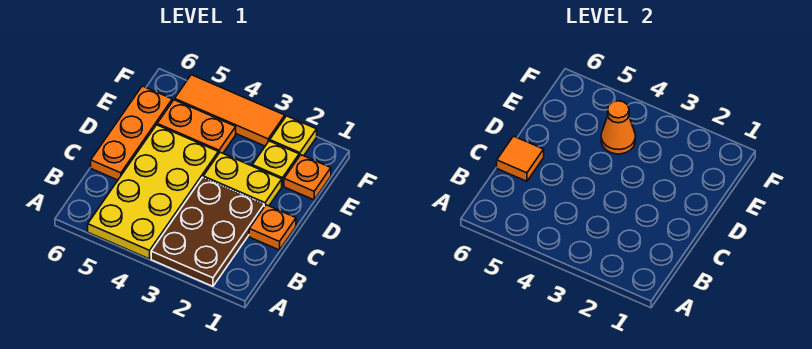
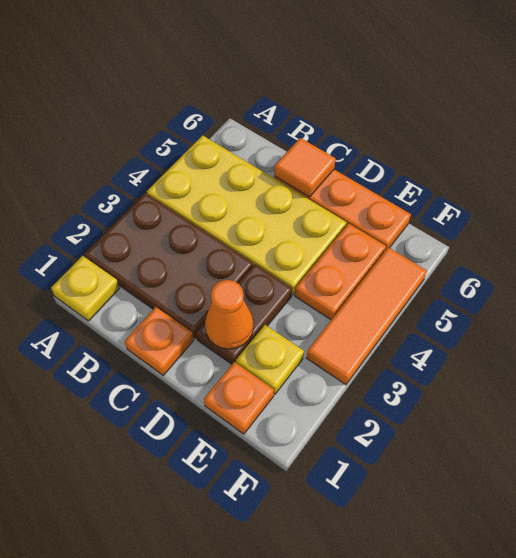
yellow plate D2:D3 level 1 -> brown plate D2:D3 level 1
orange cone E4 level 2 -> orange cone D2 level 2
yellow plate F2 level 1 -> yellow plate A1 level 1

